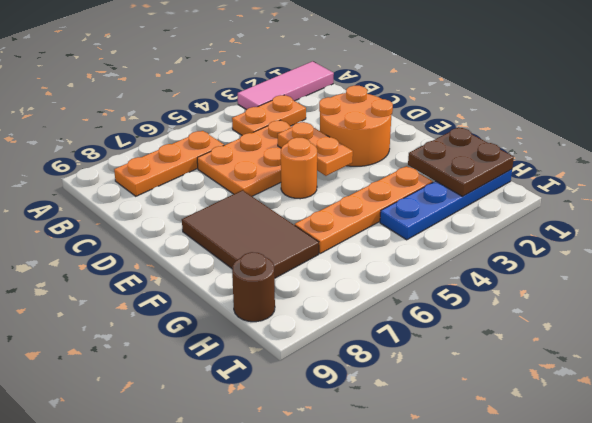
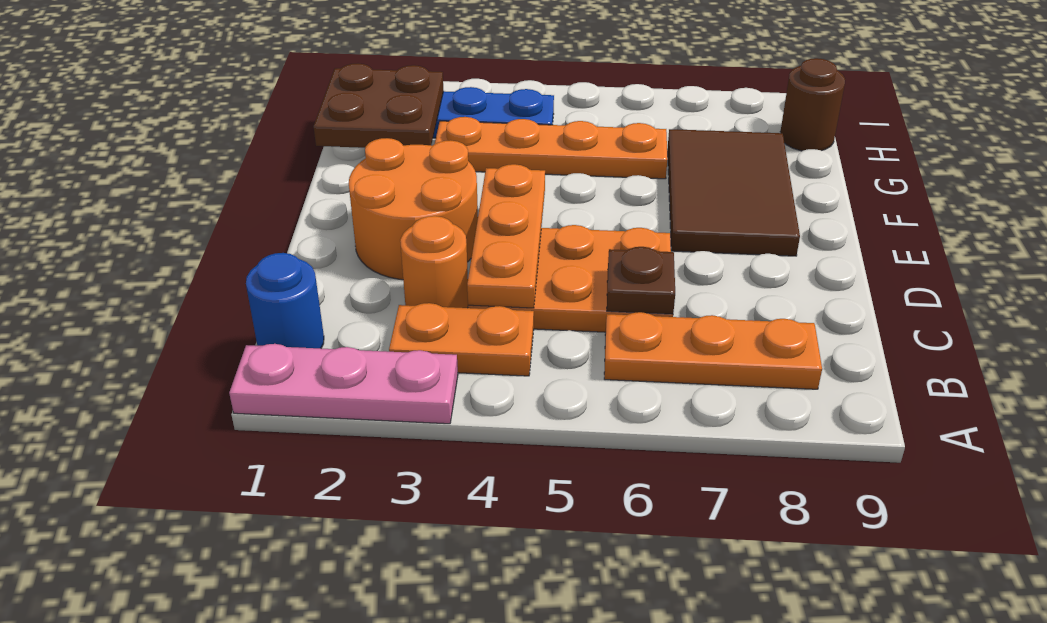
pink tile A1:A3 level 1 -> pink plate A1:A3 level 1
none -> blue round brick B1 level 1
none -> brown plate C6 level 2
orange plate D4:E4 level 2 -> orange plate C4:E4 level 2
orange round brick E5 level 1 -> orange round brick C3 level 1

